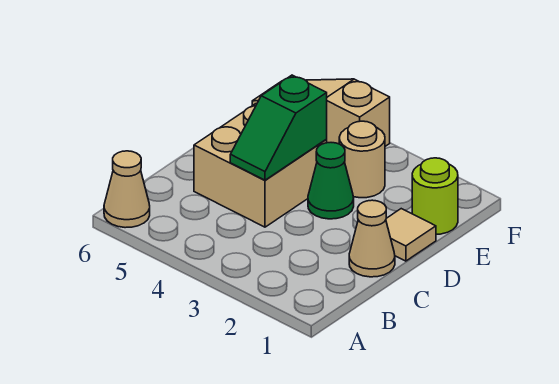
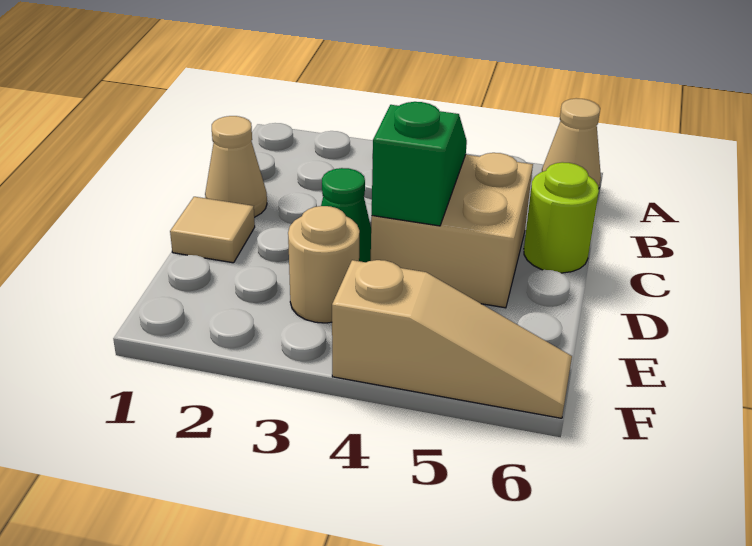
lime round brick E1 level 1 -> lime round brick C6 level 1

